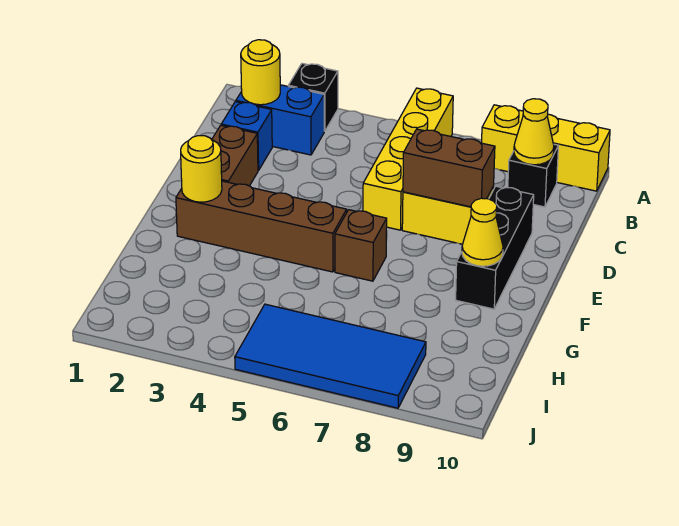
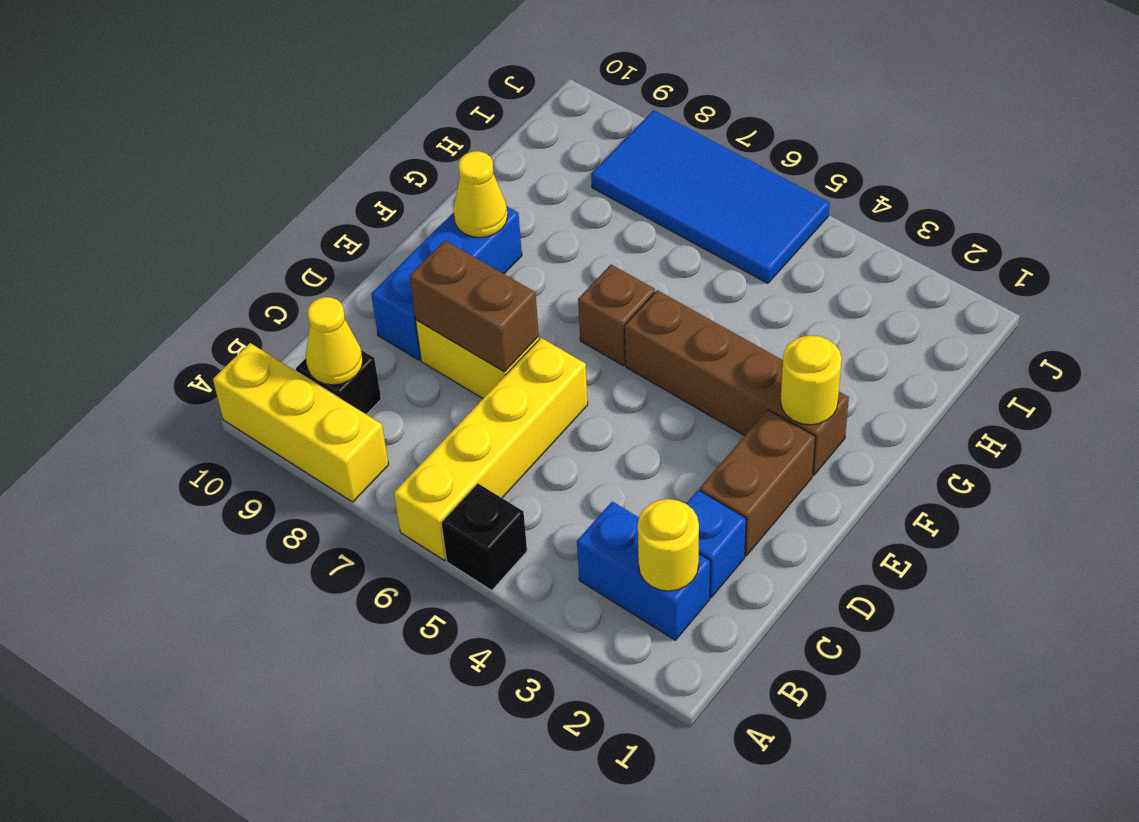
black brick A3 level 1 -> black brick A5 level 1
black brick D9:F9 level 1 -> blue brick D9:F9 level 1

